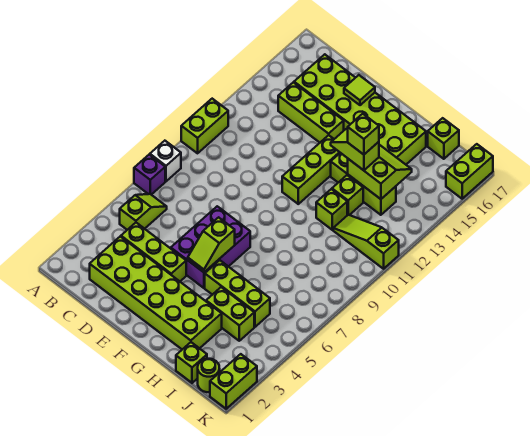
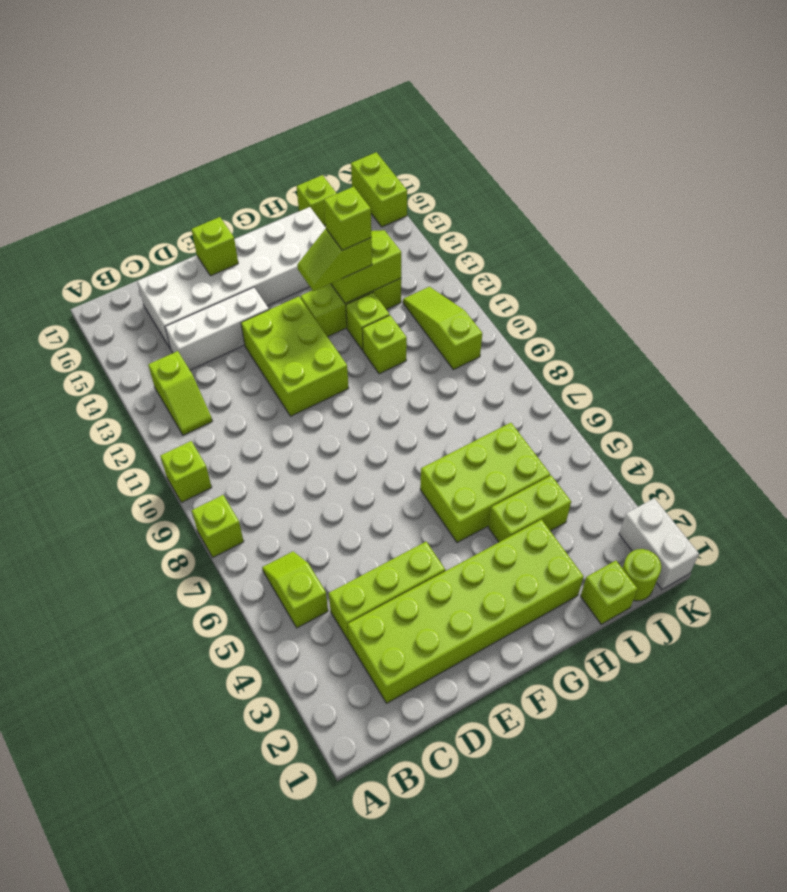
purple brick A7 level 1 -> none
white brick A8 level 1 -> lime brick A8 level 1
lime brick A10:A11 level 1 -> lime brick A10 level 1
lime brick C14:E14 level 1 -> white brick C14:E14 level 1
lime brick C15:H16 level 1 -> white brick C15:H16 level 1
purple brick E5:F7 level 1 -> none
lime tile E16 level 2 -> lime brick E16 level 2
lime slope F5:F6 level 2 top 6 -> lime slope B12:B13 level 1 top 13
lime brick F11:F13 level 1 -> lime brick E11:F13 level 1
lime brick G5:I5 level 1 -> lime brick G5:I6 level 1
lime slope I11:K11 level 1 top K -> lime slope J10:J12 level 1 top 10
lime brick K1:K2 level 1 -> white brick K1:K2 level 1

